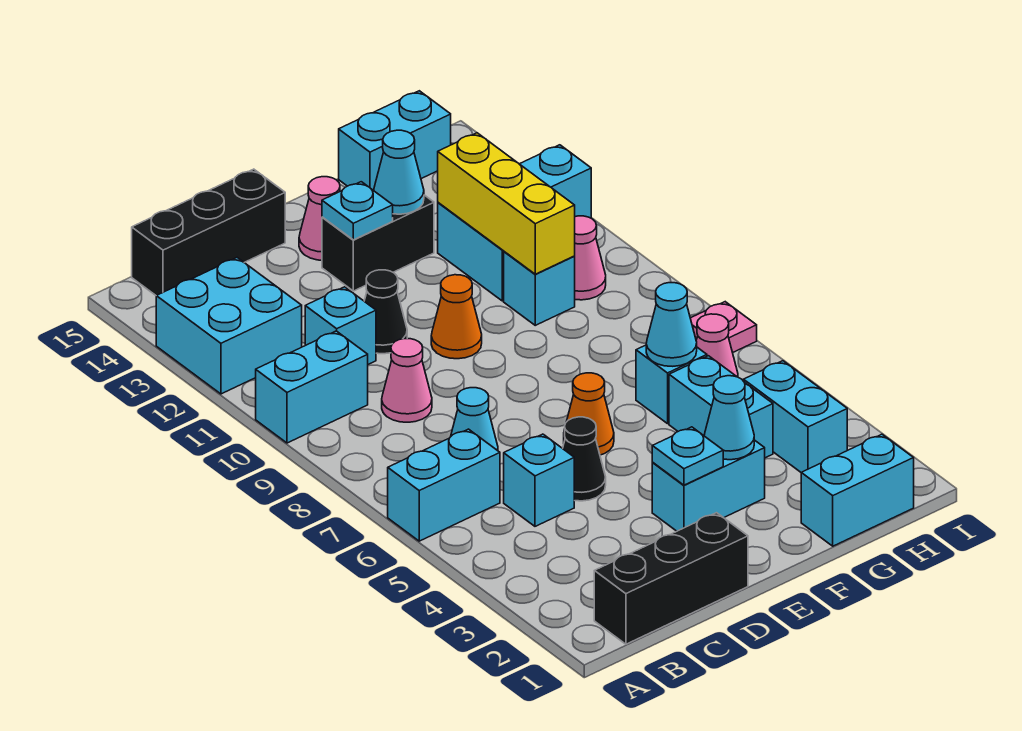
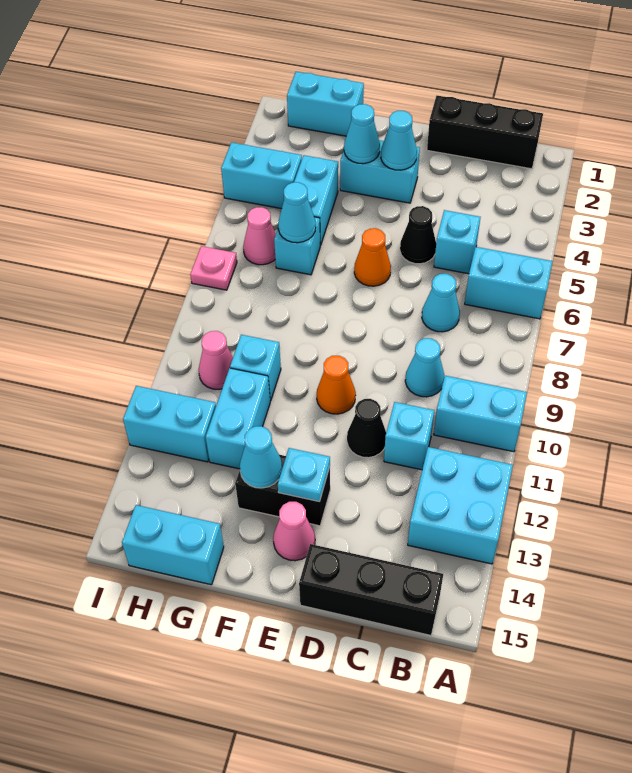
pink cone C9 level 1 -> cyan cone C9 level 1
cyan plate E3 level 2 -> cyan cone E3 level 2
yellow brick G10:G12 level 2 -> none
cyan brick H3:H4 level 1 -> cyan brick H4:I4 level 1

